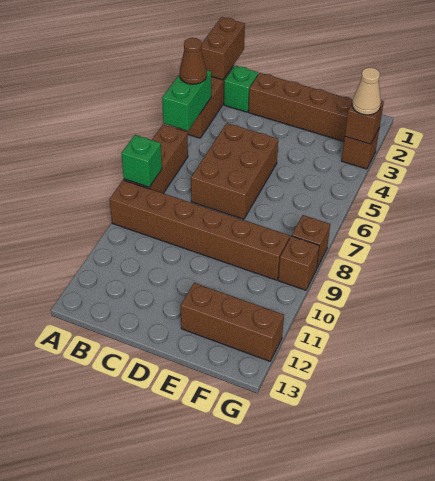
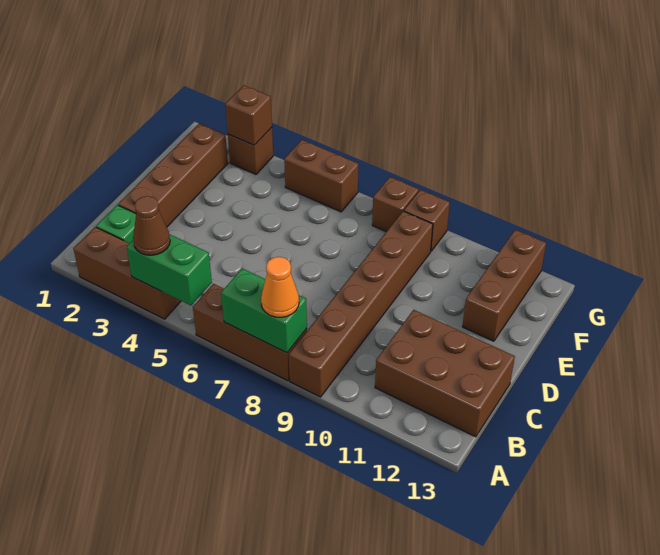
brown brick A1:A2 level 2 -> brown brick G5:G6 level 1
green brick A8 level 2 -> green brick A7:A8 level 2
none -> orange cone A8 level 3
brown brick C5:D7 level 1 -> brown brick B11:C13 level 1
tan cone G3 level 3 -> none

